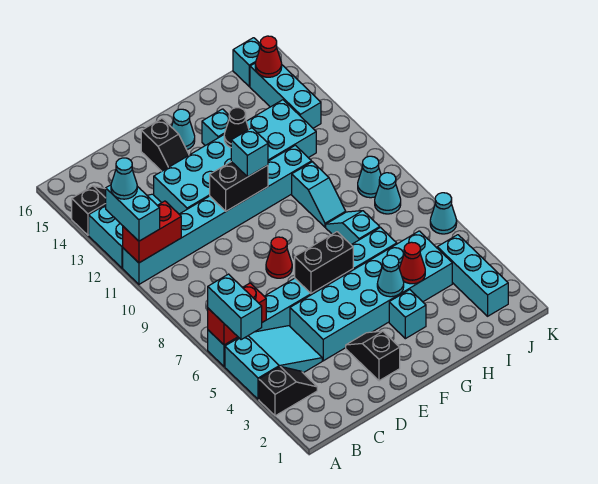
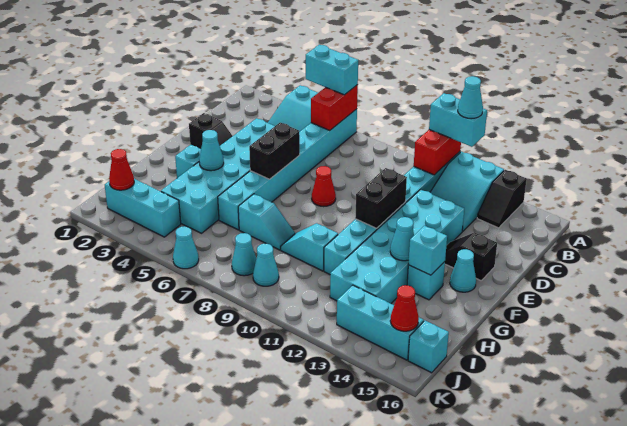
black slope A3:B3 level 1 top A -> none
cyan brick F11 level 3 -> cyan brick G14 level 2
black cone G13 level 2 -> cyan cone G13 level 2
red cone H4 level 2 -> red cone J2 level 2

